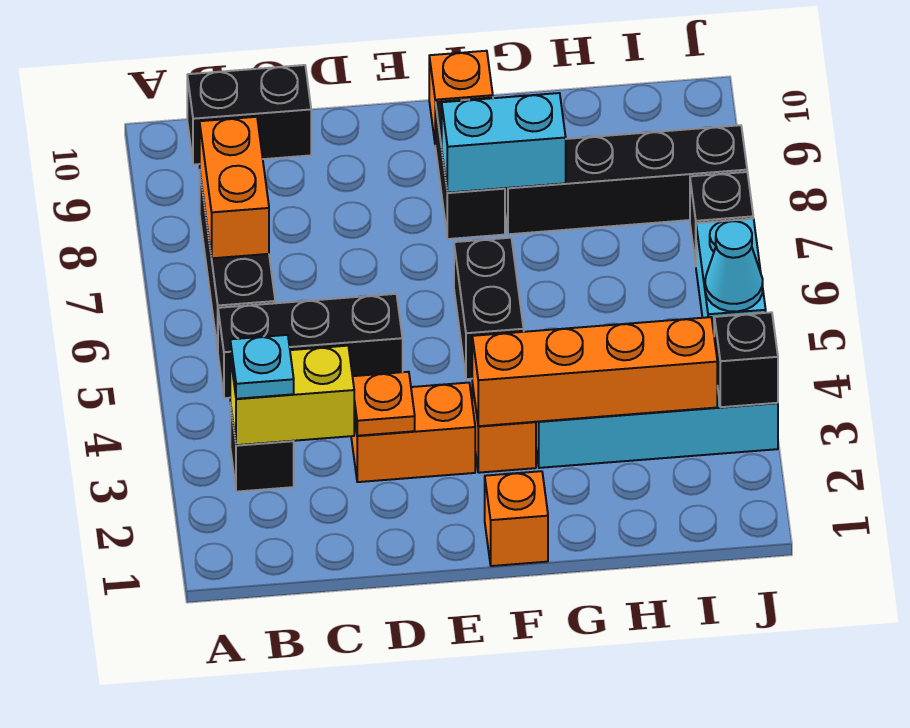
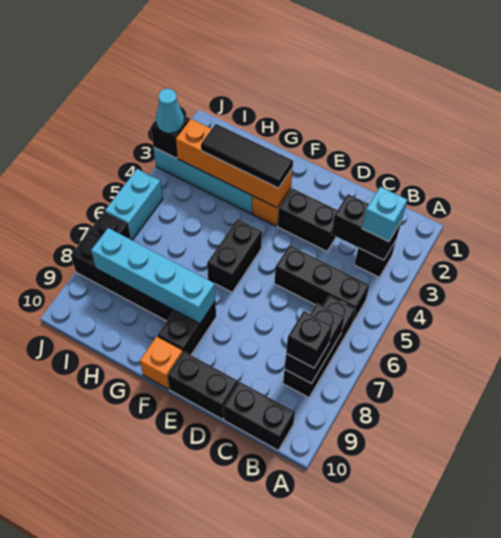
yellow brick B3:C3 level 2 -> black brick B3:C3 level 2
cyan plate B3 level 3 -> cyan brick B3 level 3
orange brick B7:B8 level 2 -> black brick B7:B8 level 2
none -> black brick B8 level 3
orange brick D3:E3 level 1 -> black brick D3:E3 level 1
orange plate D3 level 2 -> none
none -> black brick D10:E10 level 1
orange brick F1 level 1 -> none
none -> black tile F3:H3 level 3
cyan brick F8:G8 level 2 -> cyan brick F8:I8 level 2
cyan cone J5 level 2 -> cyan cone J3 level 3

